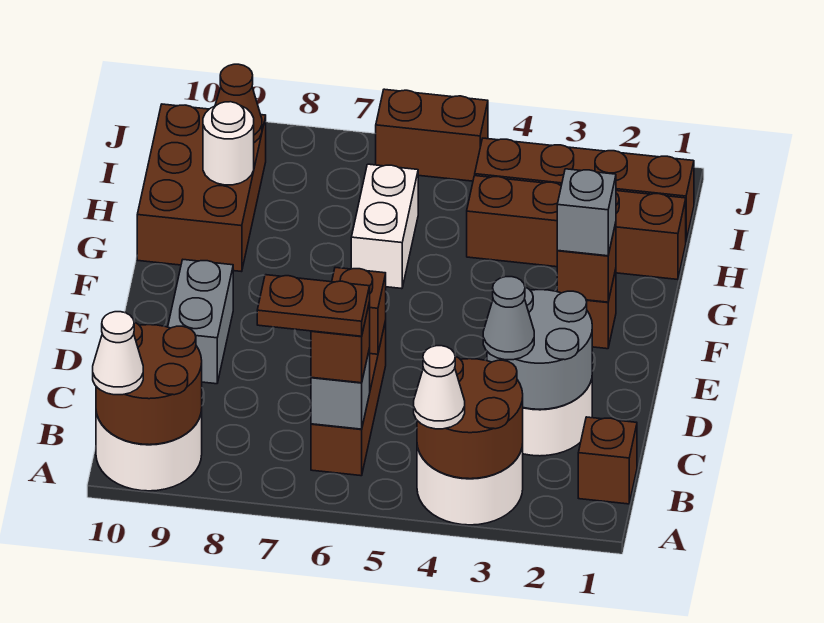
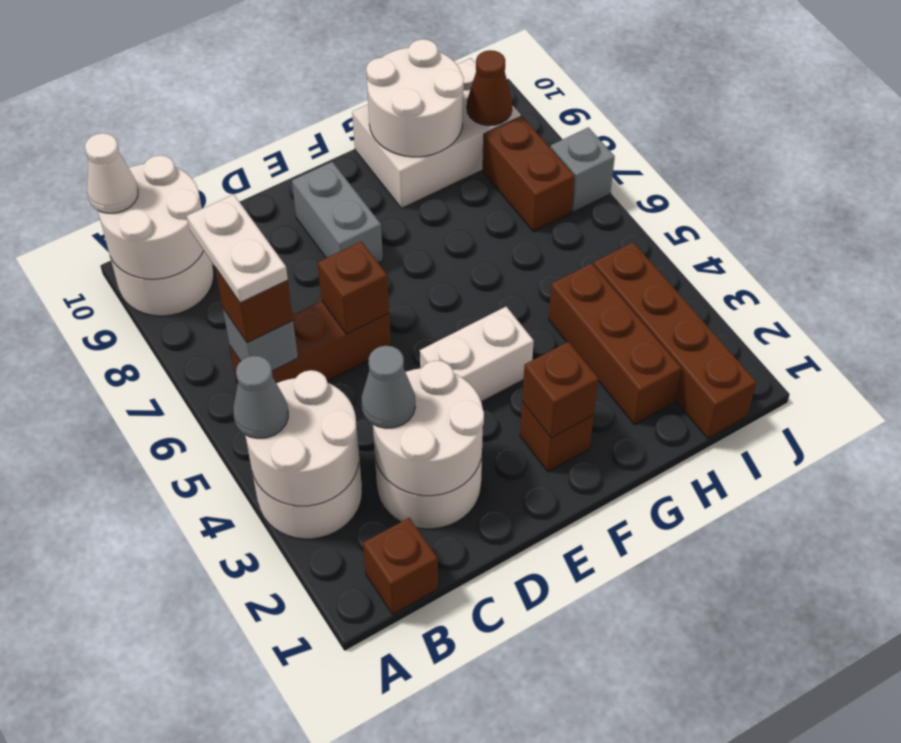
brown round brick A3:B4 level 2 -> white round brick A3:B4 level 2
white cone A4 level 3 -> grey cone A4 level 3
brown round brick A9:B10 level 2 -> white round brick A9:B10 level 2
brown plate B6:B7 level 4 -> white plate B6:B7 level 4
grey round brick C2:D3 level 2 -> white round brick C2:D3 level 2
grey brick D9:E9 level 1 -> grey brick E8:E9 level 1
grey brick F2 level 3 -> grey brick J7 level 1
white brick G6:H6 level 1 -> white brick E4:F4 level 1
brown brick G9:I10 level 1 -> white brick G9:I10 level 1
brown brick H1:H4 level 1 -> brown brick H2:H4 level 1
white round brick H9 level 2 -> white round brick G9:H10 level 2
brown brick J5:J6 level 1 -> brown brick I7:I8 level 1

